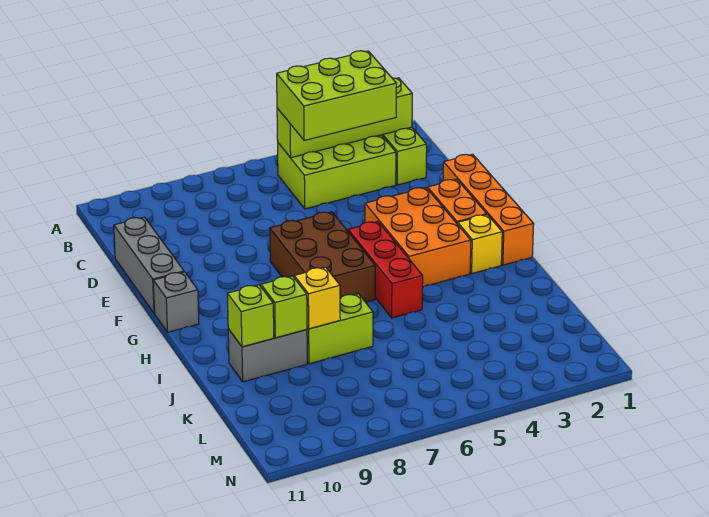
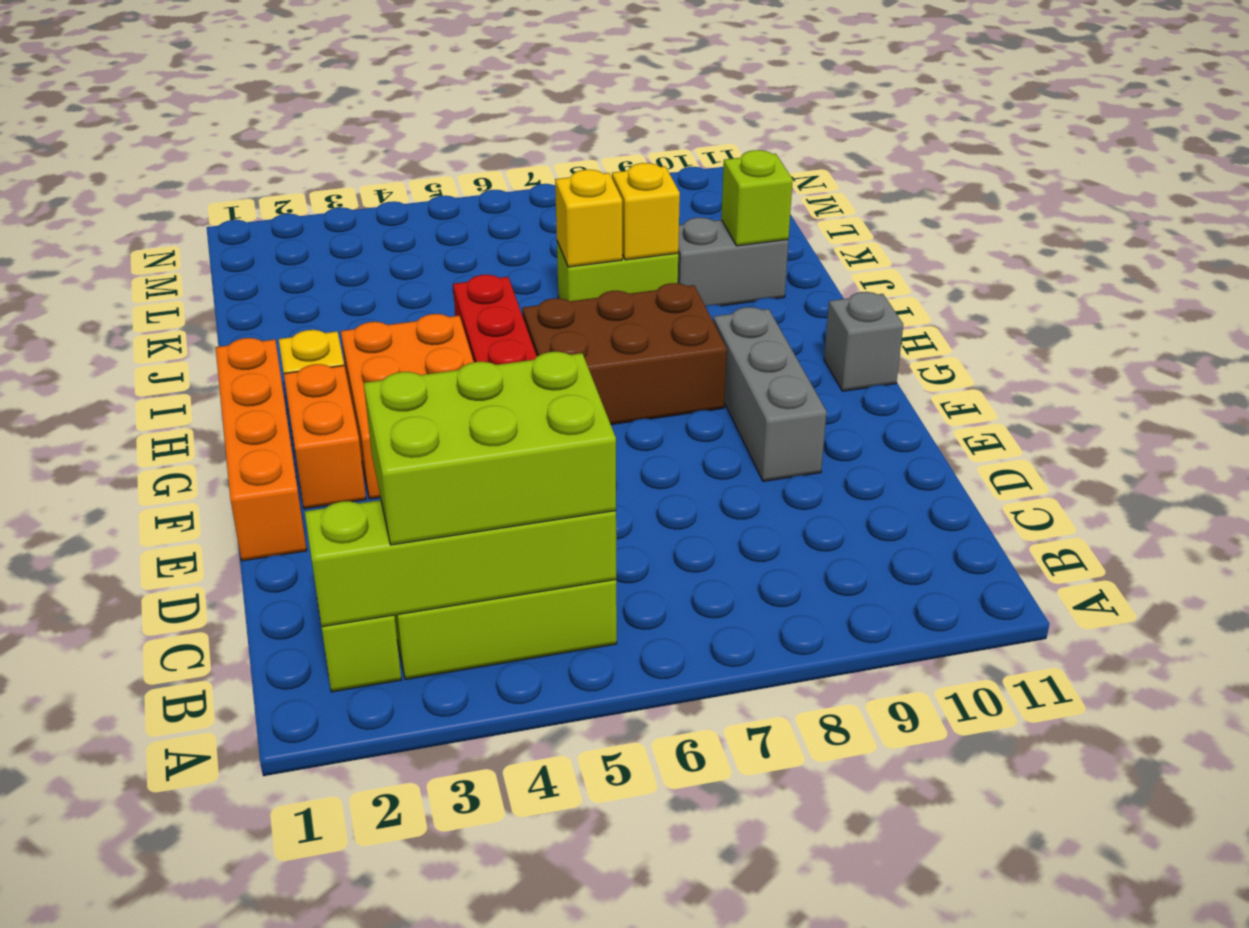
grey brick D11:F11 level 1 -> grey brick E9:G9 level 1
brown brick F6:H7 level 1 -> brown brick G6:H8 level 1
none -> yellow brick J7 level 2
lime brick J9 level 2 -> none

